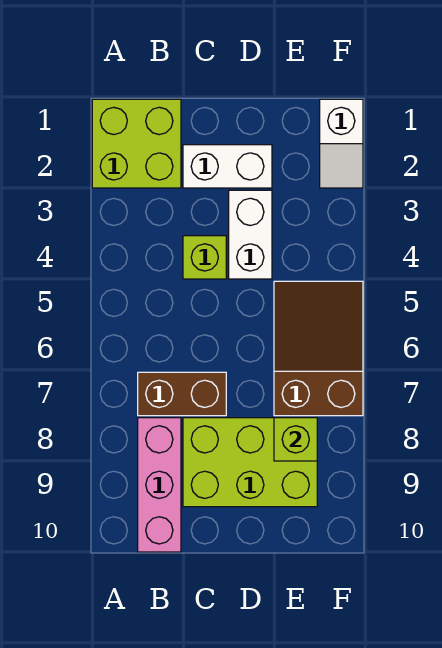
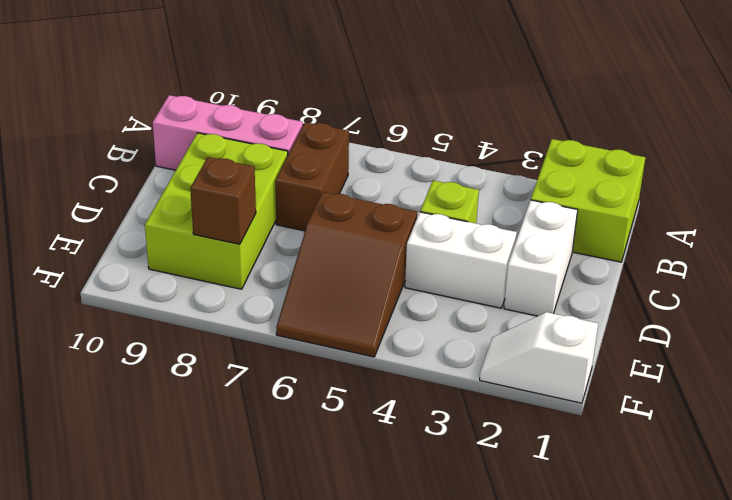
brown slope E5:F7 level 1 top 7 -> brown slope D5:F6 level 1 top D
lime brick E8 level 2 -> brown brick E8 level 2

